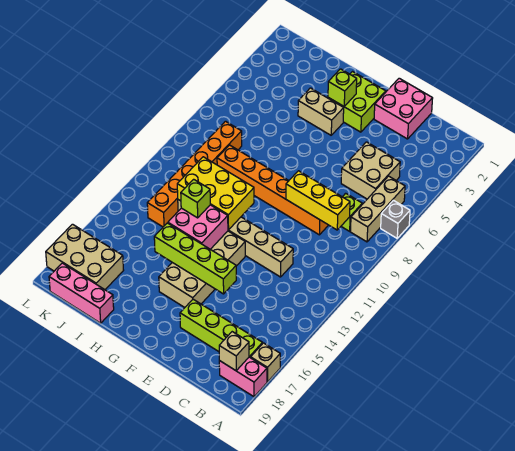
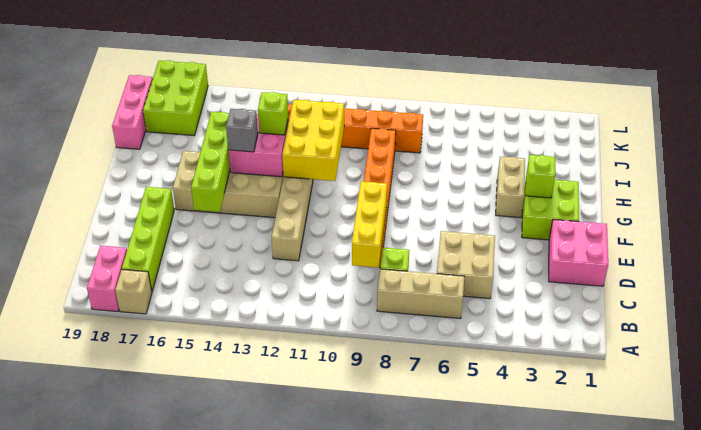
grey brick A7 level 1 -> grey brick G14 level 3
tan brick B18 level 2 -> none
tan brick J17:L18 level 1 -> lime brick J17:L18 level 1

